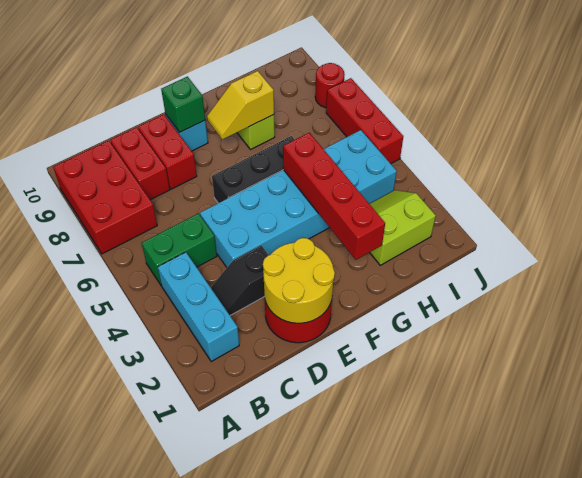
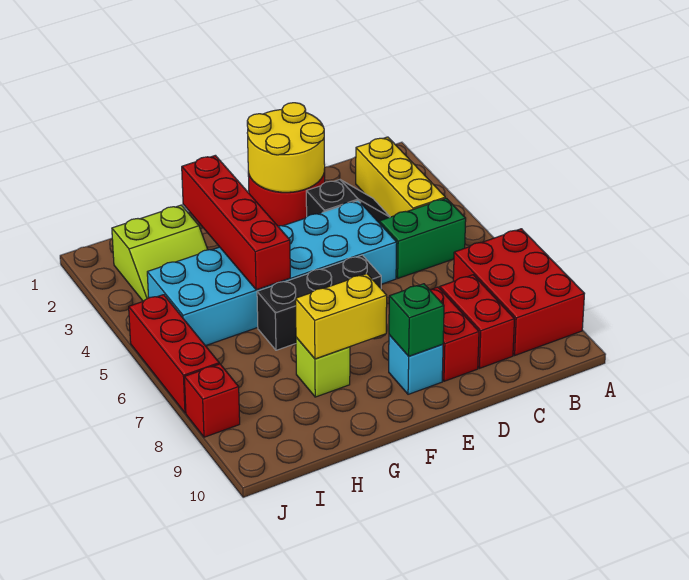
cyan brick B2:B4 level 1 -> yellow brick B2:B4 level 1
yellow slope F8:G8 level 2 top G -> yellow brick F8:G8 level 2
red round brick J8 level 1 -> red brick J8 level 1

